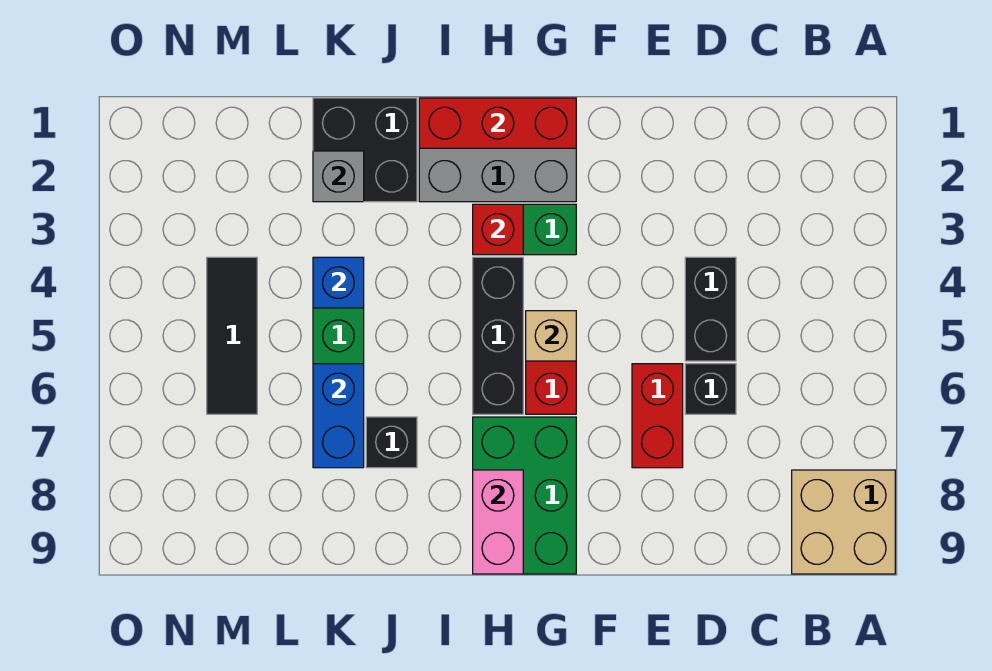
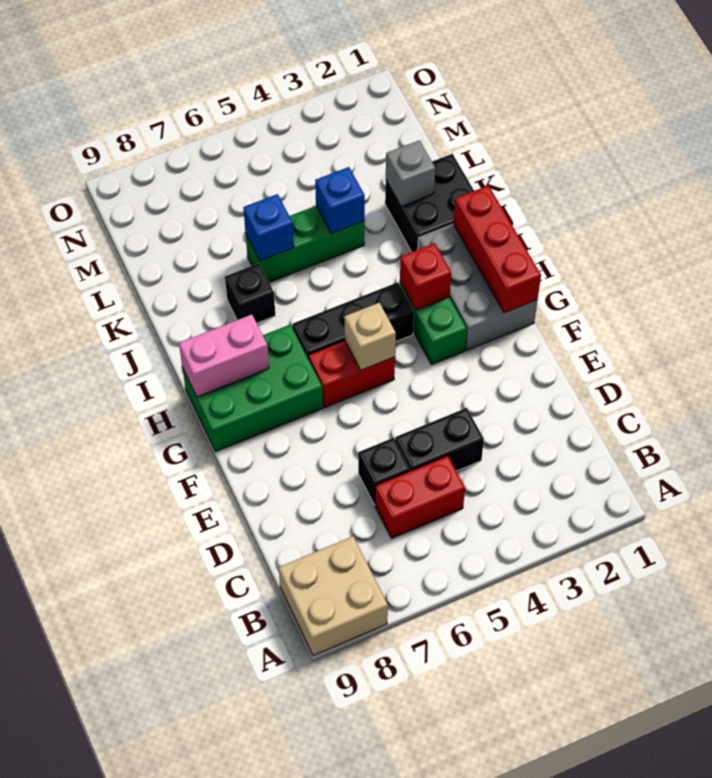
red brick E6:E7 level 1 -> red brick C5:C6 level 1
blue brick K6:K7 level 2 -> blue brick K6 level 2
black tile M4:M6 level 1 -> none

